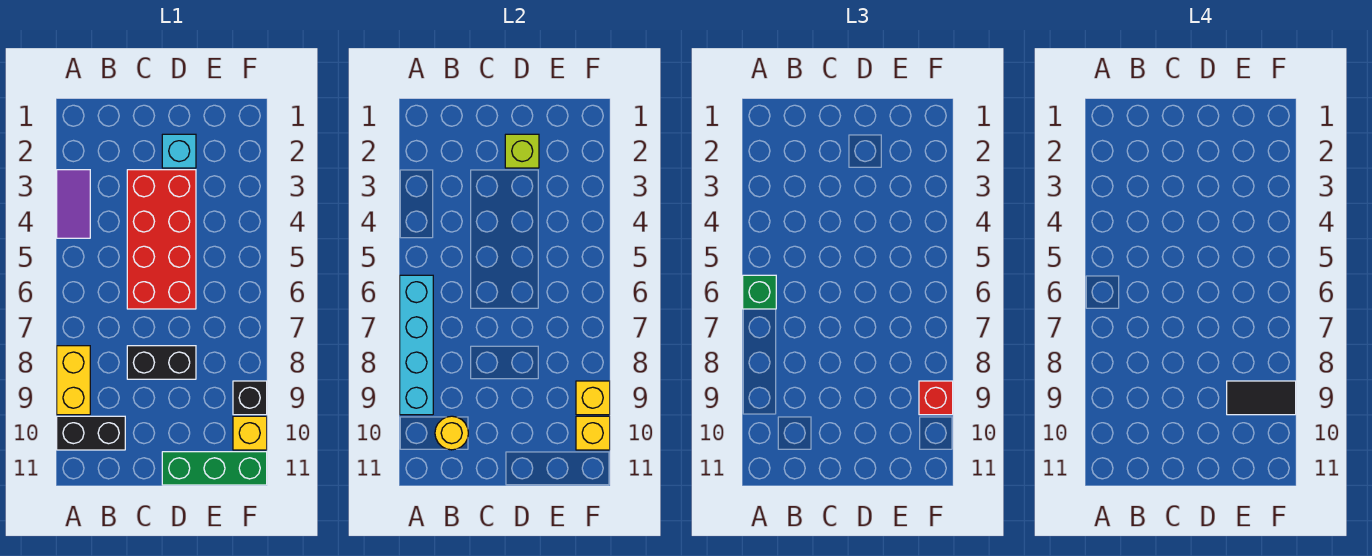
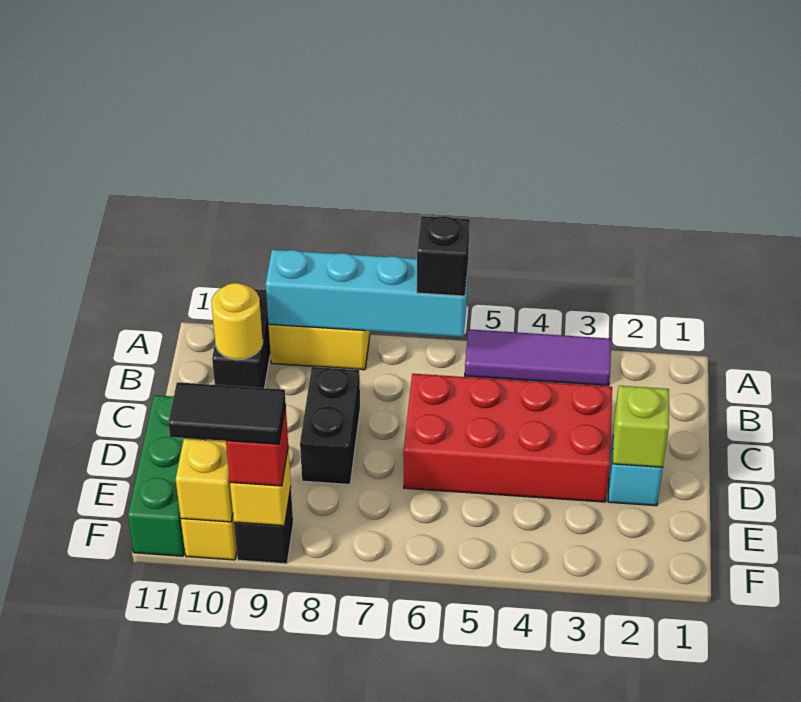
purple tile A3:A4 level 1 -> purple tile A3:A5 level 1
green brick A6 level 3 -> black brick A6 level 3
black tile E9:F9 level 4 -> black tile F9:F10 level 4

